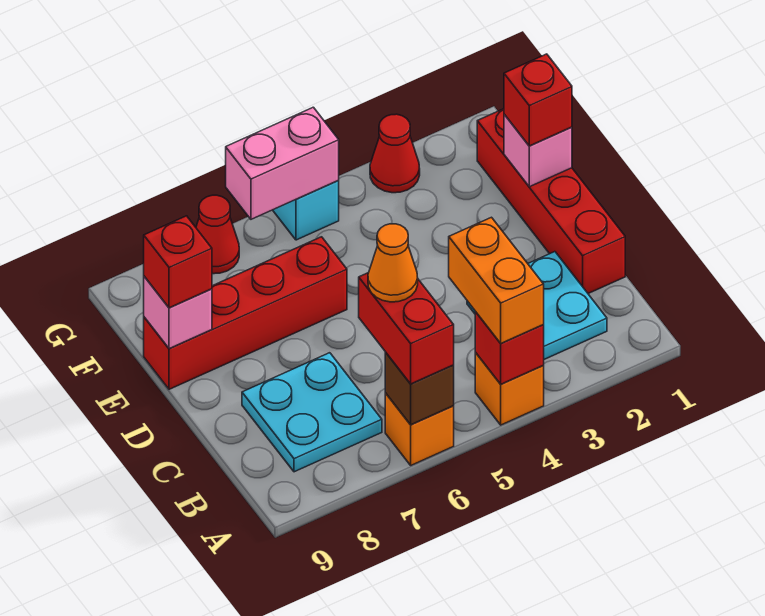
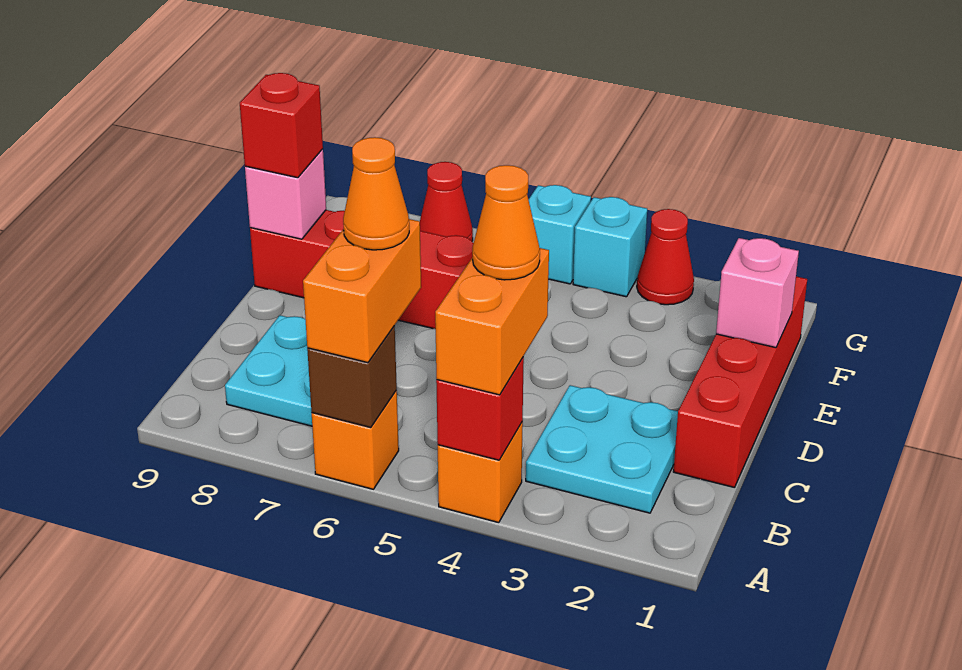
red brick A6:B6 level 3 -> orange brick A6:B6 level 3
none -> orange cone B4 level 4
red brick E1 level 3 -> none
none -> cyan brick G4 level 1
pink brick G5:G6 level 2 -> none

